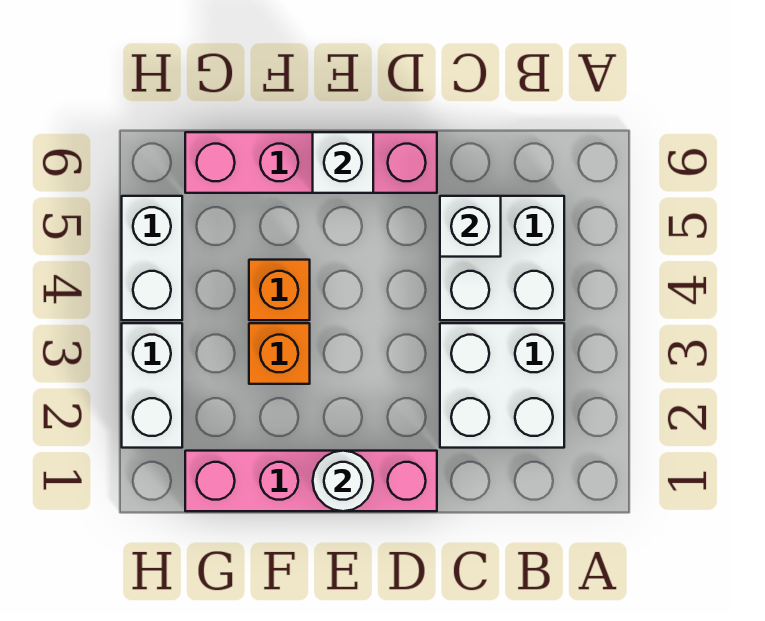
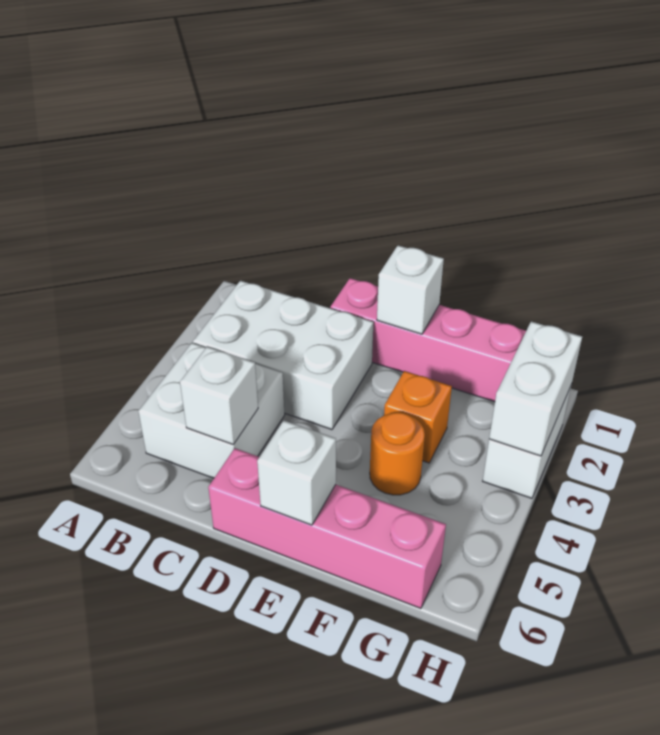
white brick B2:C3 level 1 -> white brick B2:D3 level 1
white round brick E1 level 2 -> white brick E1 level 2
orange brick F4 level 1 -> orange round brick F4 level 1
white brick H4:H5 level 1 -> white brick H2:H3 level 2

